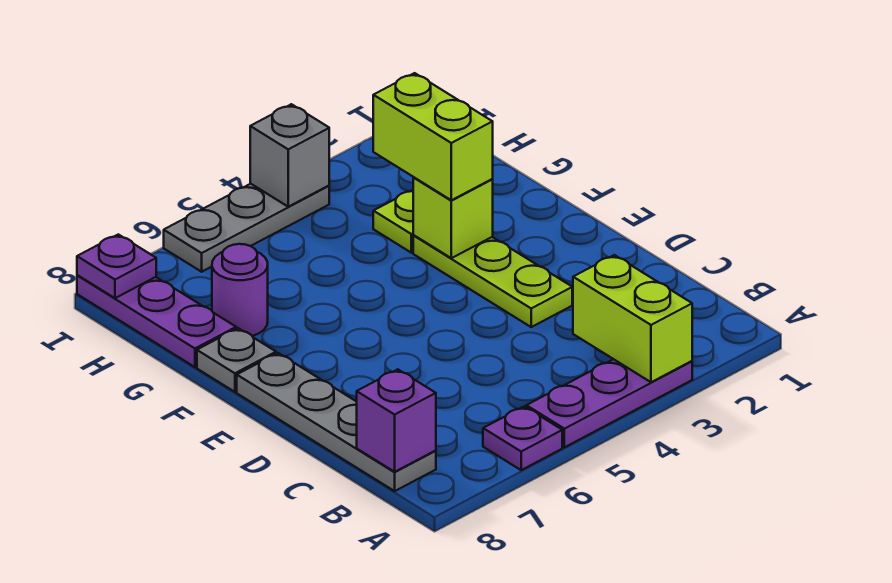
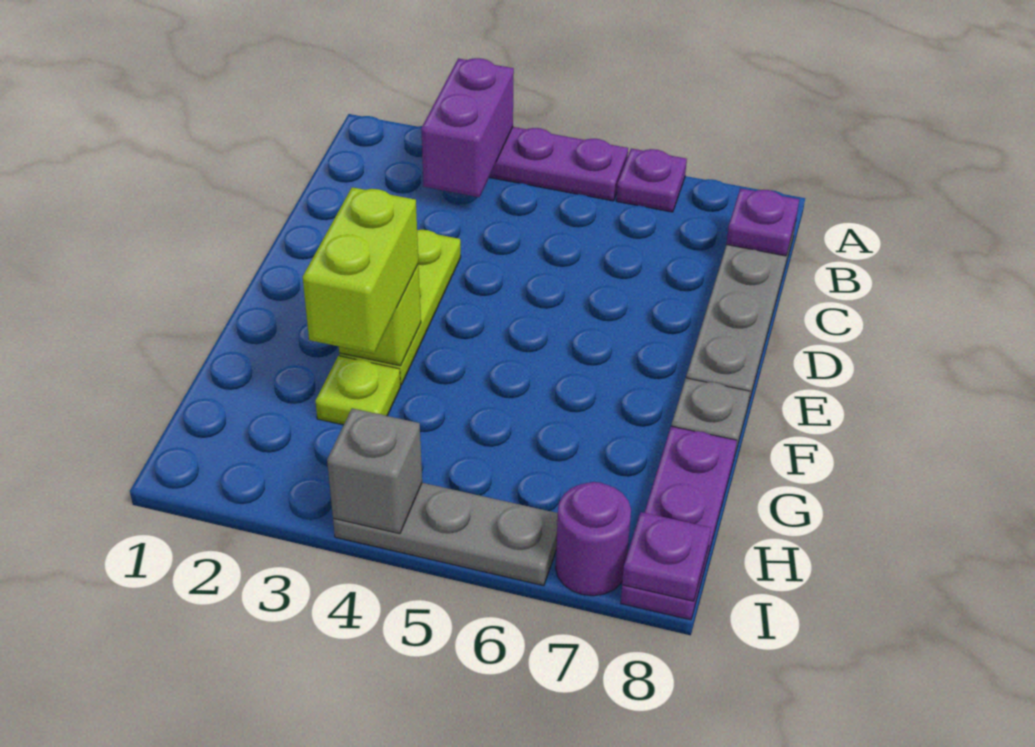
lime brick A3:B3 level 2 -> purple brick A3:B3 level 2
purple brick B8 level 2 -> purple plate B8 level 2
purple round brick G7 level 1 -> purple round brick I7 level 1

